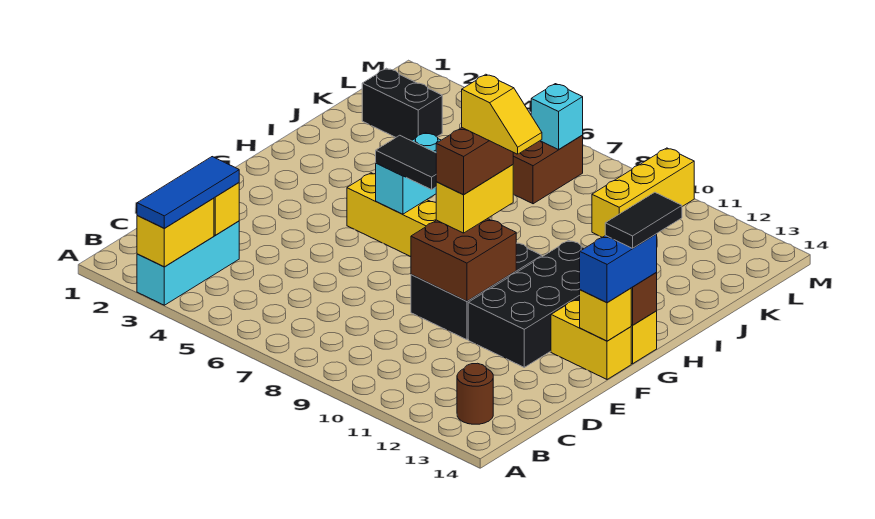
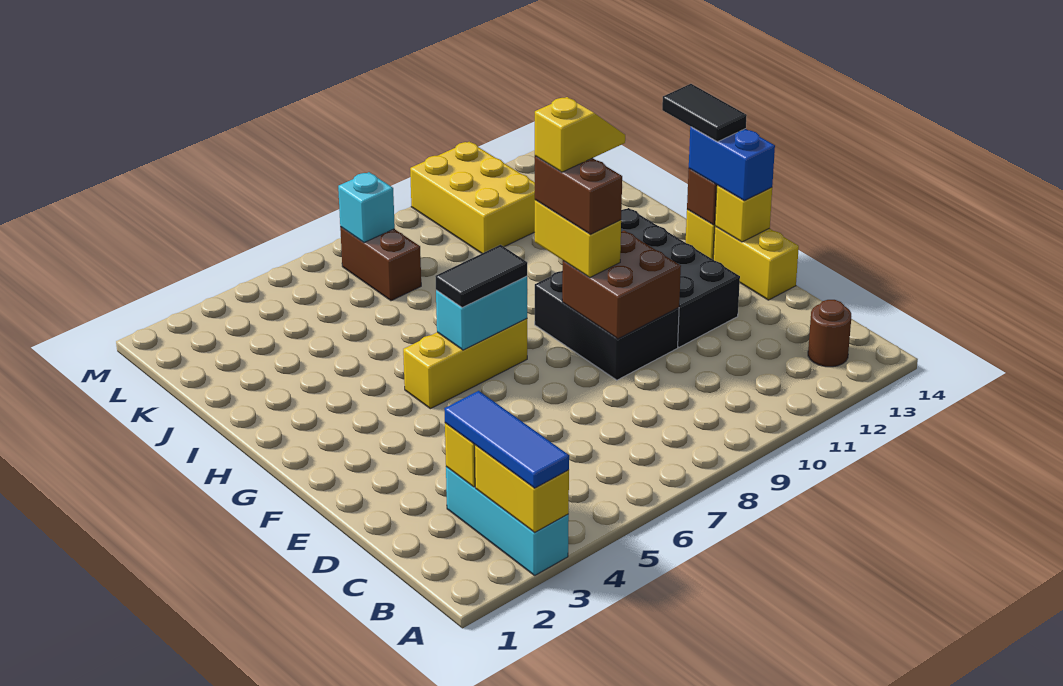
yellow brick F13:F14 level 1 -> yellow brick E14:F14 level 1
cyan brick G6:H6 level 2 -> cyan brick G6:G7 level 2
black brick K2:K3 level 1 -> none
yellow brick K10:M10 level 1 -> yellow brick K10:M11 level 1

